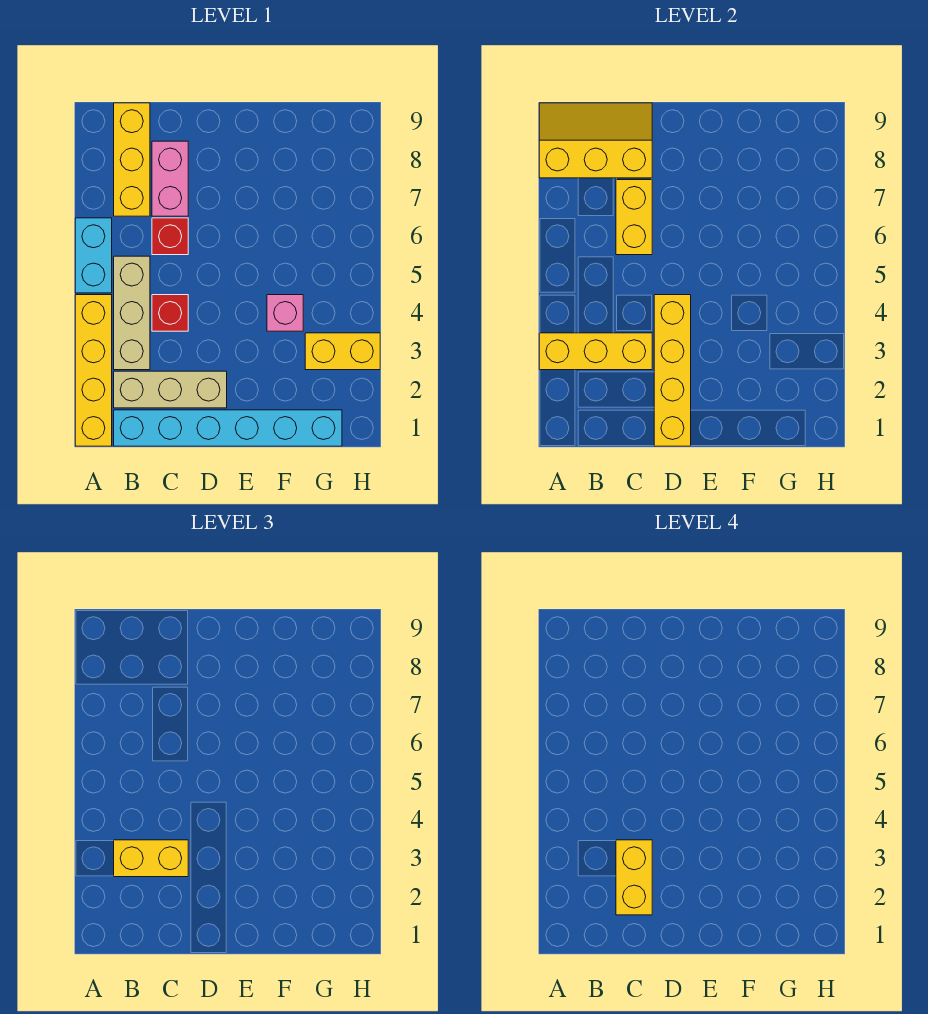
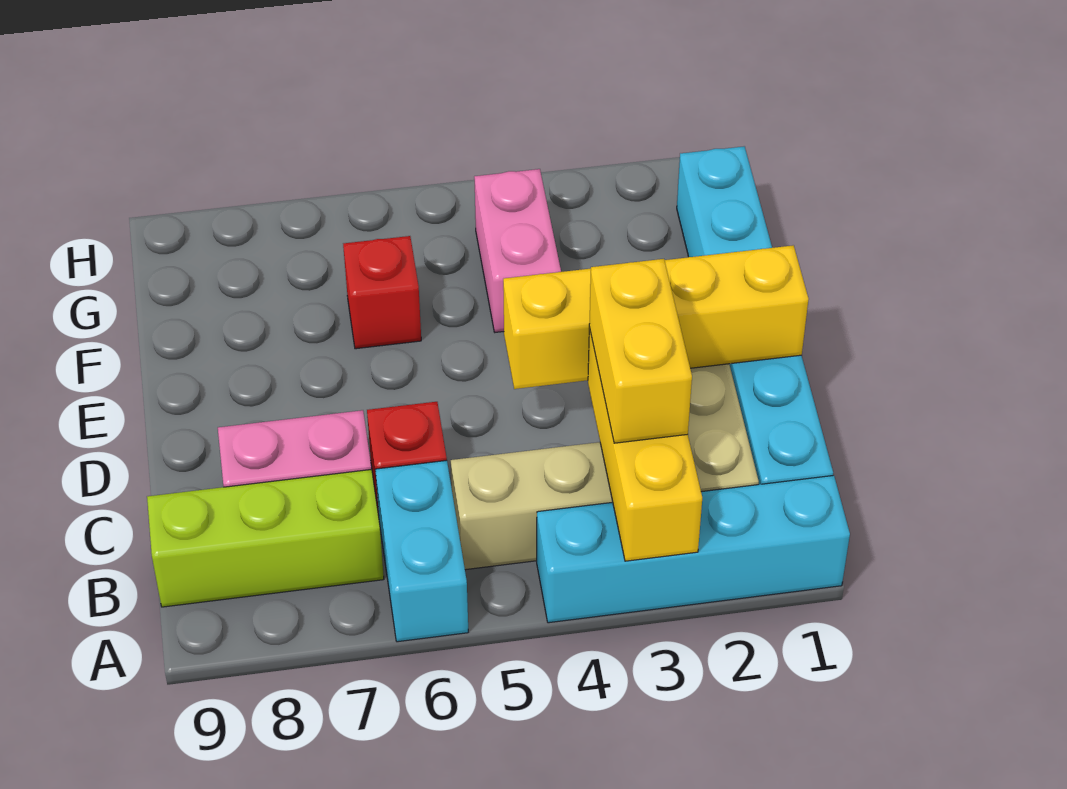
yellow brick A1:A4 level 1 -> cyan brick A1:A4 level 1
cyan brick A5:A6 level 1 -> cyan brick A6:B6 level 1
yellow slope A8:C9 level 2 top 8 -> none
yellow brick B7:B9 level 1 -> lime brick B7:B9 level 1
yellow brick C2:C3 level 4 -> none
red brick C4 level 1 -> red brick F6 level 1
yellow brick C6:C7 level 2 -> none
pink brick F4 level 1 -> pink brick F4:G4 level 1
yellow brick G3:H3 level 1 -> none

